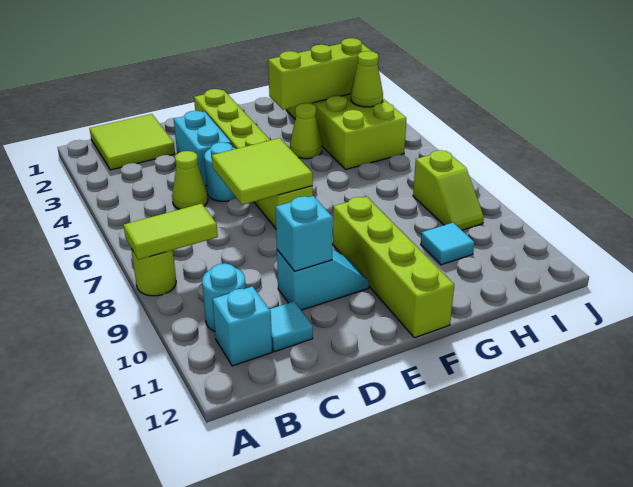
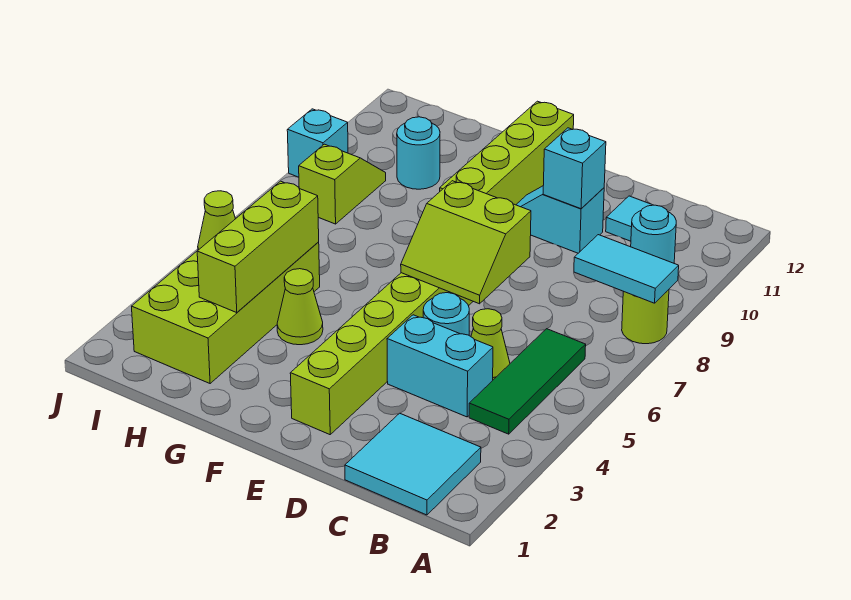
lime tile A8:B8 level 2 -> cyan tile A8:B8 level 2
lime tile B1:C2 level 1 -> cyan tile B1:C2 level 1
none -> green tile B4:B6 level 1
cyan brick B11 level 1 -> cyan brick J9 level 1
cyan brick D3:D4 level 1 -> cyan brick C4:D4 level 1
lime tile D6:E7 level 2 -> lime slope D6:E7 level 2 top 7
lime brick G3:I3 level 2 -> lime brick H3:H5 level 2
cyan tile H10 level 1 -> cyan round brick H10 level 1

